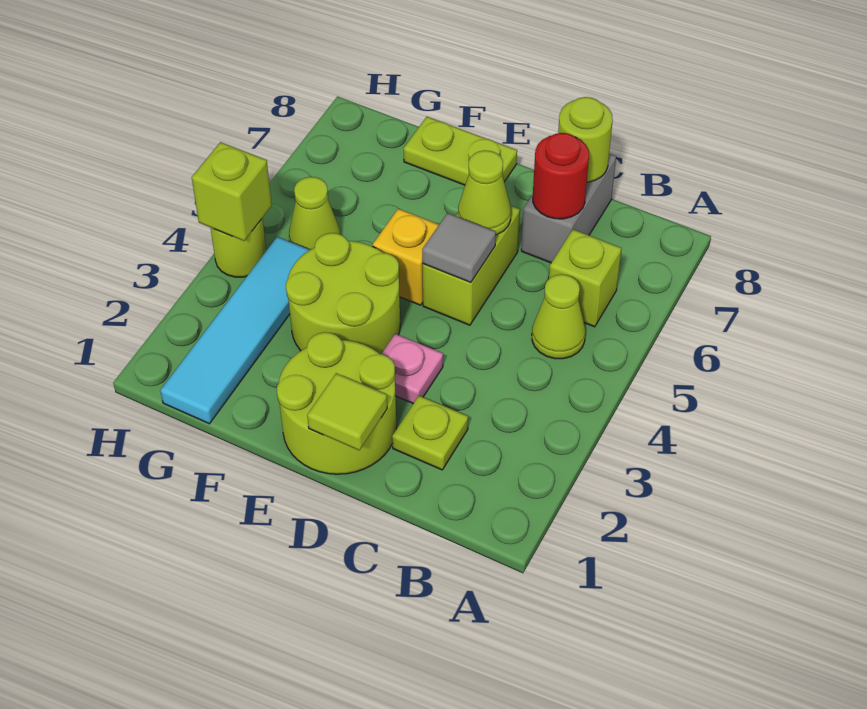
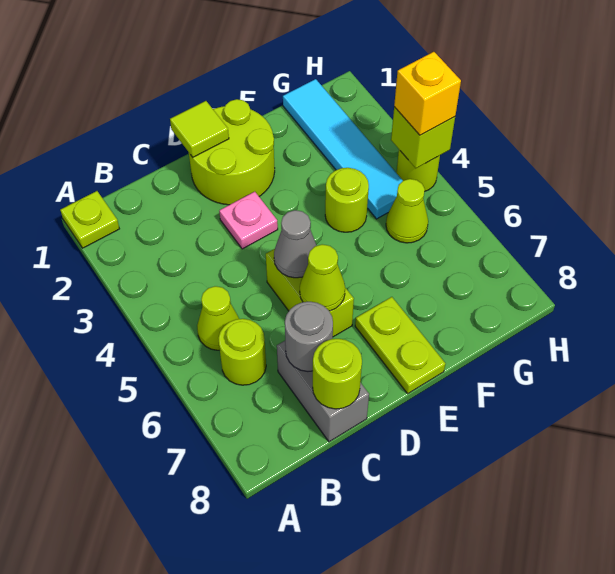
lime brick B6 level 1 -> lime round brick B6 level 1
lime plate C2 level 1 -> lime plate A1 level 1
red round brick C7 level 2 -> grey round brick C7 level 2
grey tile D5 level 2 -> grey cone D5 level 2
lime round brick E3:F4 level 1 -> lime round brick F4 level 1
yellow brick E5 level 1 -> yellow brick H4 level 3
lime plate E8:F8 level 1 -> lime plate E7:E8 level 1

